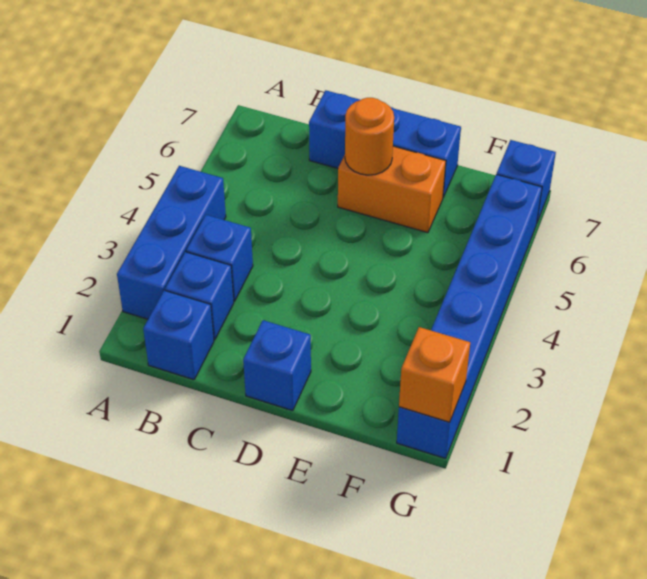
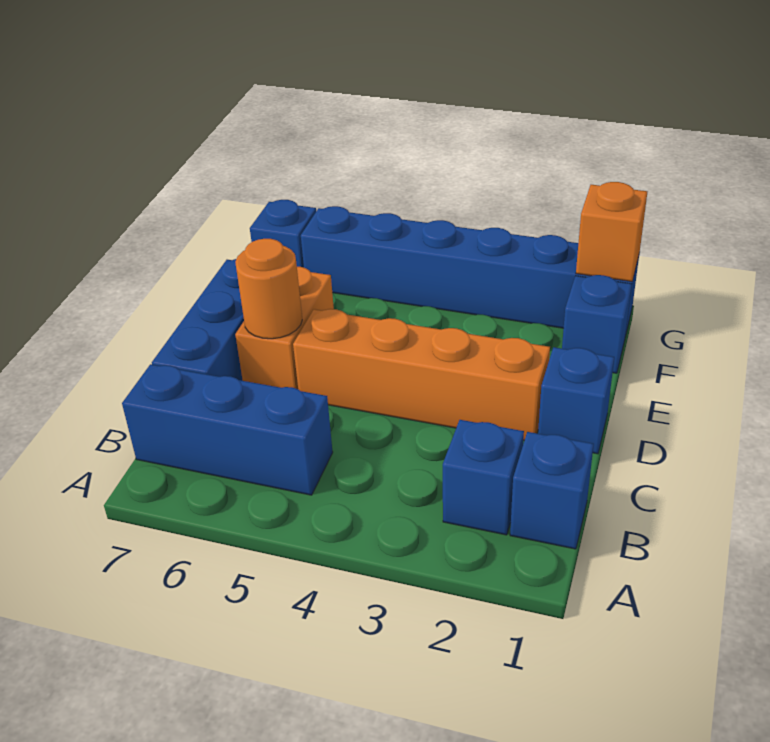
blue brick A2:A4 level 1 -> blue brick B5:B7 level 1
blue brick B3 level 1 -> blue brick F1 level 1
none -> orange brick D2:D5 level 1

